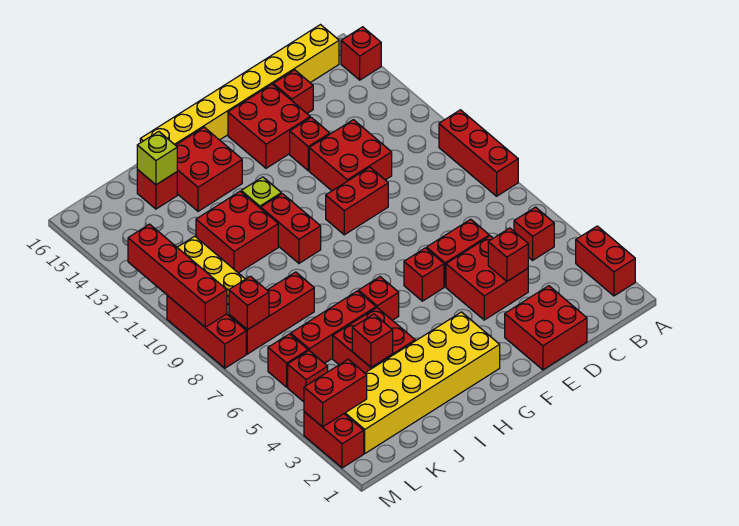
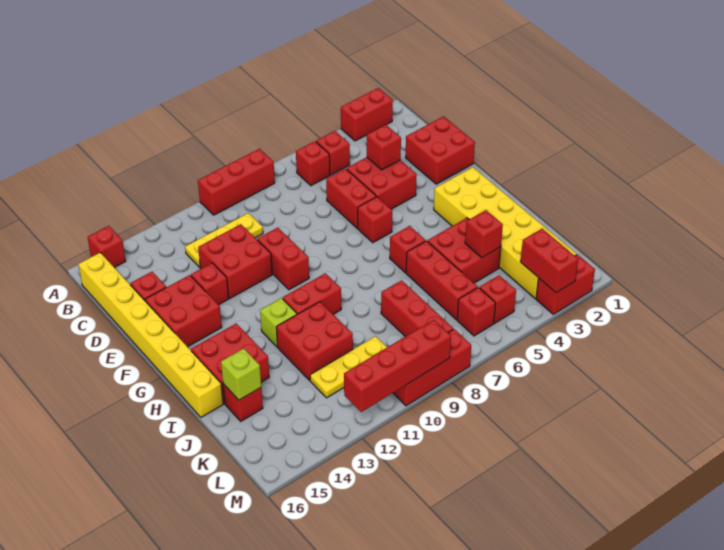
none -> yellow plate C10:C12 level 1
red brick L8 level 2 -> red brick B6 level 1

